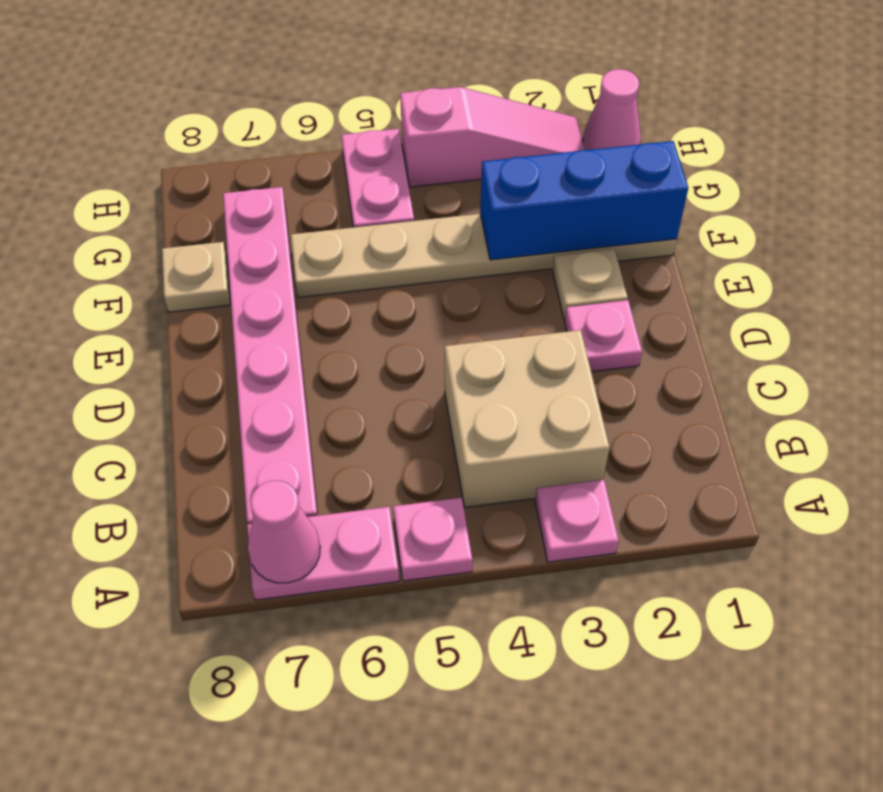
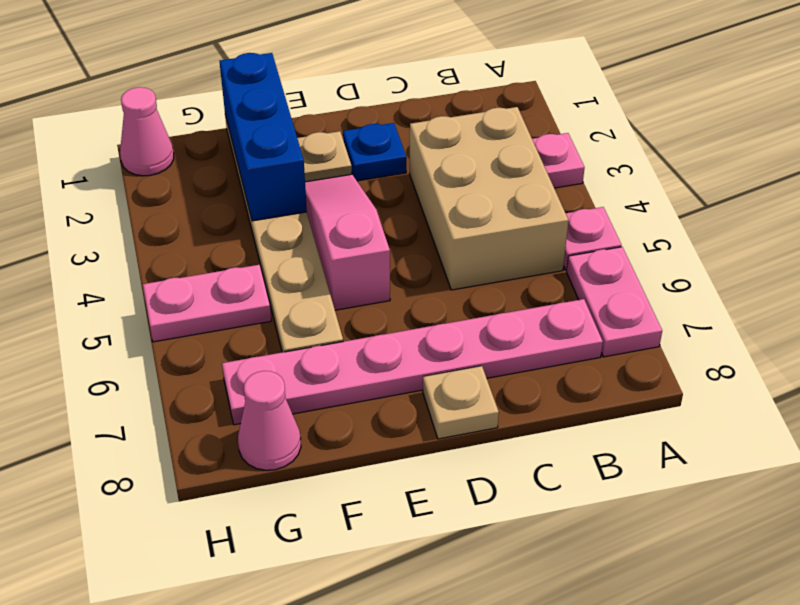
pink cone A7 level 2 -> pink cone G8 level 1
tan brick B3:C4 level 1 -> tan brick B3:C5 level 1
pink plate D2 level 1 -> blue plate D2 level 1
tan plate F8 level 1 -> tan plate D8 level 1
pink slope H2:H4 level 1 top 4 -> pink slope E3:E5 level 1 top 5

